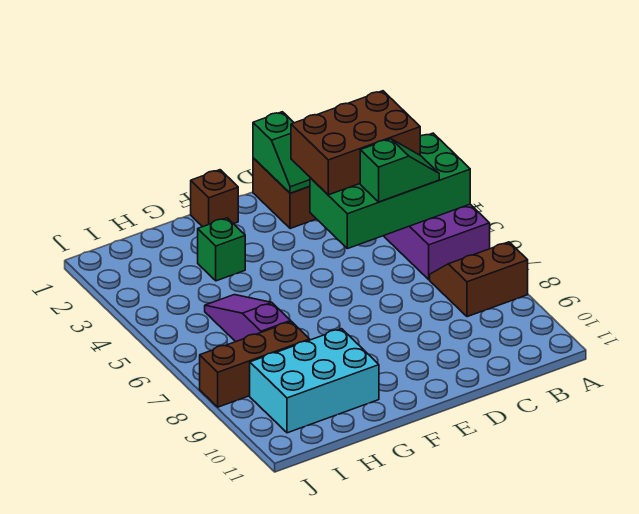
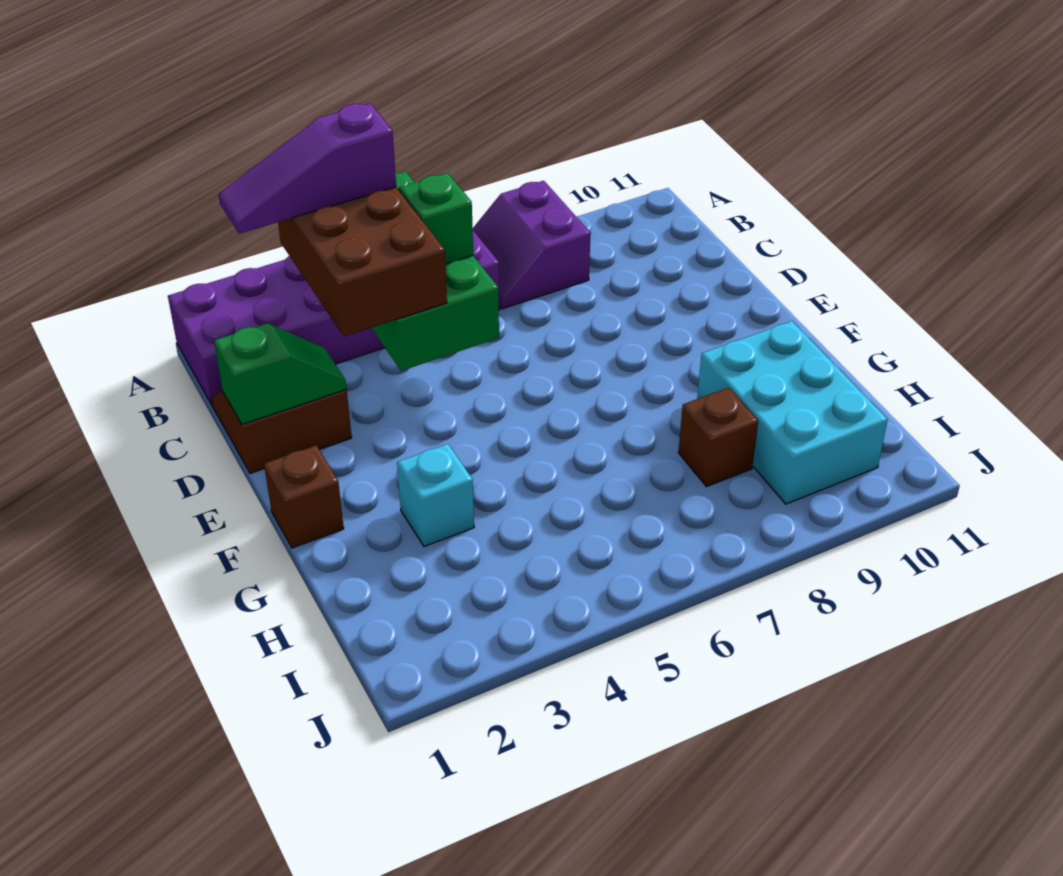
brown slope A7:B8 level 1 top 8 -> purple slope A7:B8 level 1 top 8
green brick G3 level 1 -> cyan brick G3 level 1
purple slope H5:H7 level 1 top 7 -> purple slope B2:B4 level 4 top 4
brown brick H8:J8 level 1 -> brown brick H8 level 1

